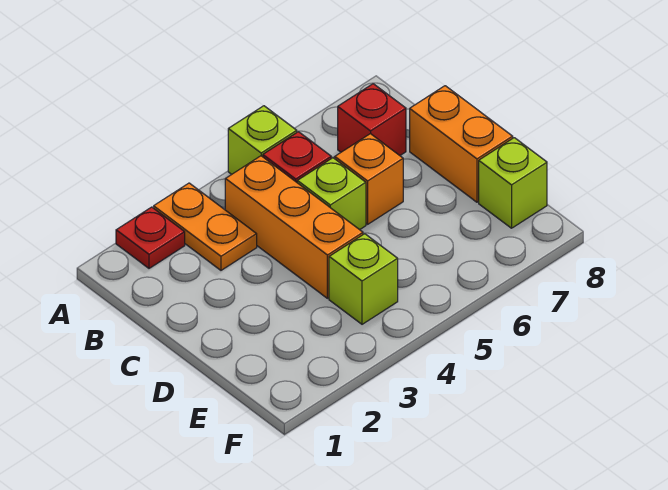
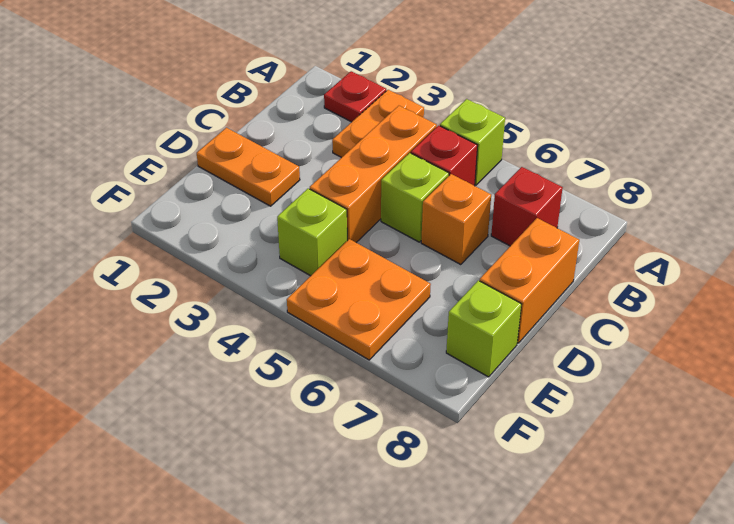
none -> orange plate D1:D2 level 1
none -> orange plate E5:F6 level 1

